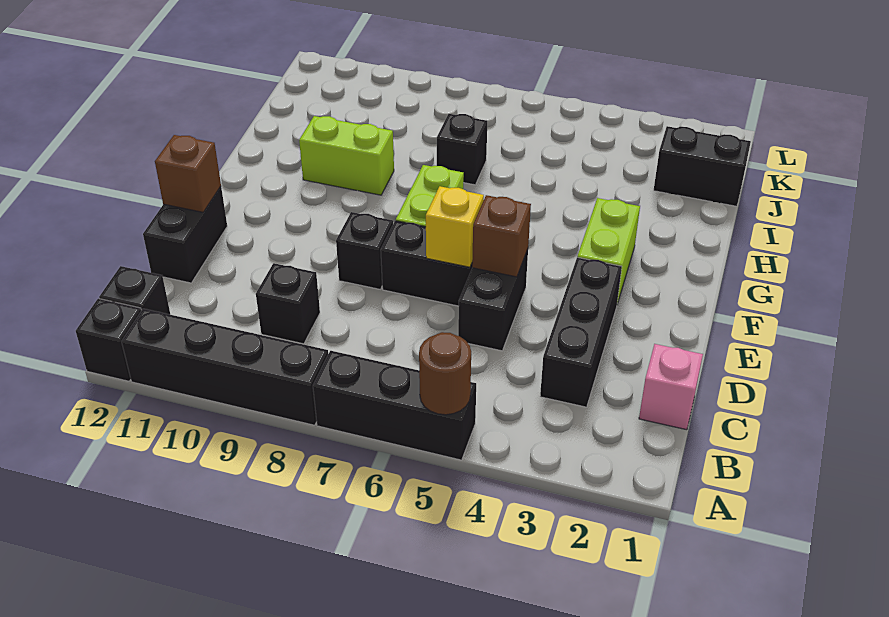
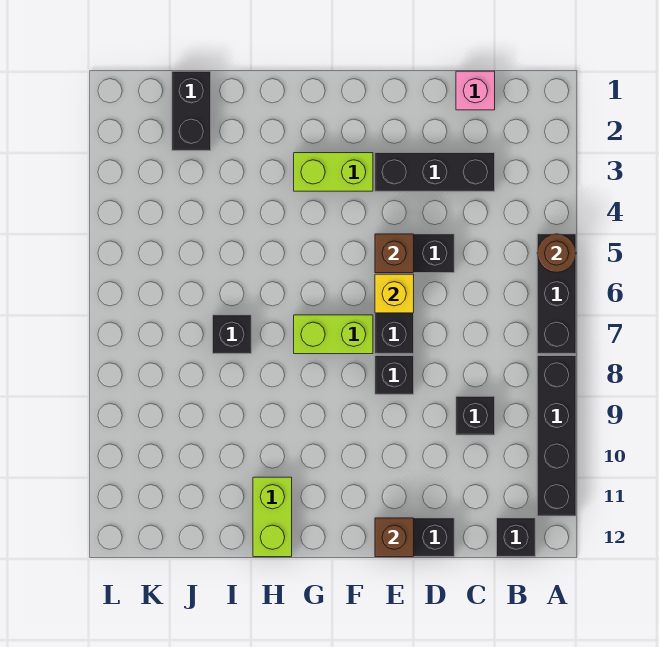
black brick A12 level 1 -> none
lime brick H9:H10 level 1 -> lime brick H11:H12 level 1

